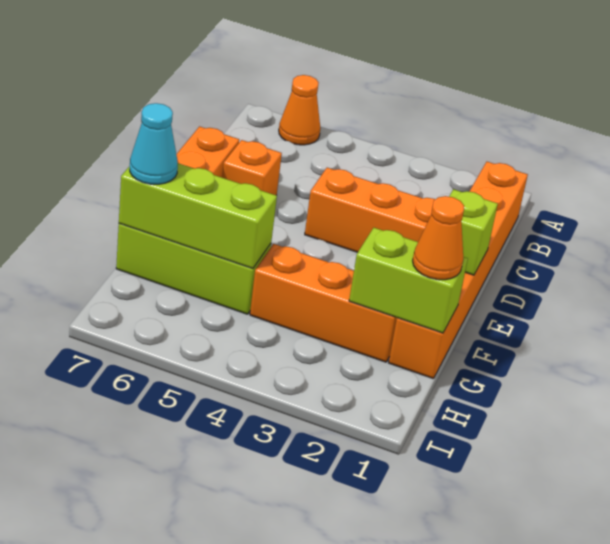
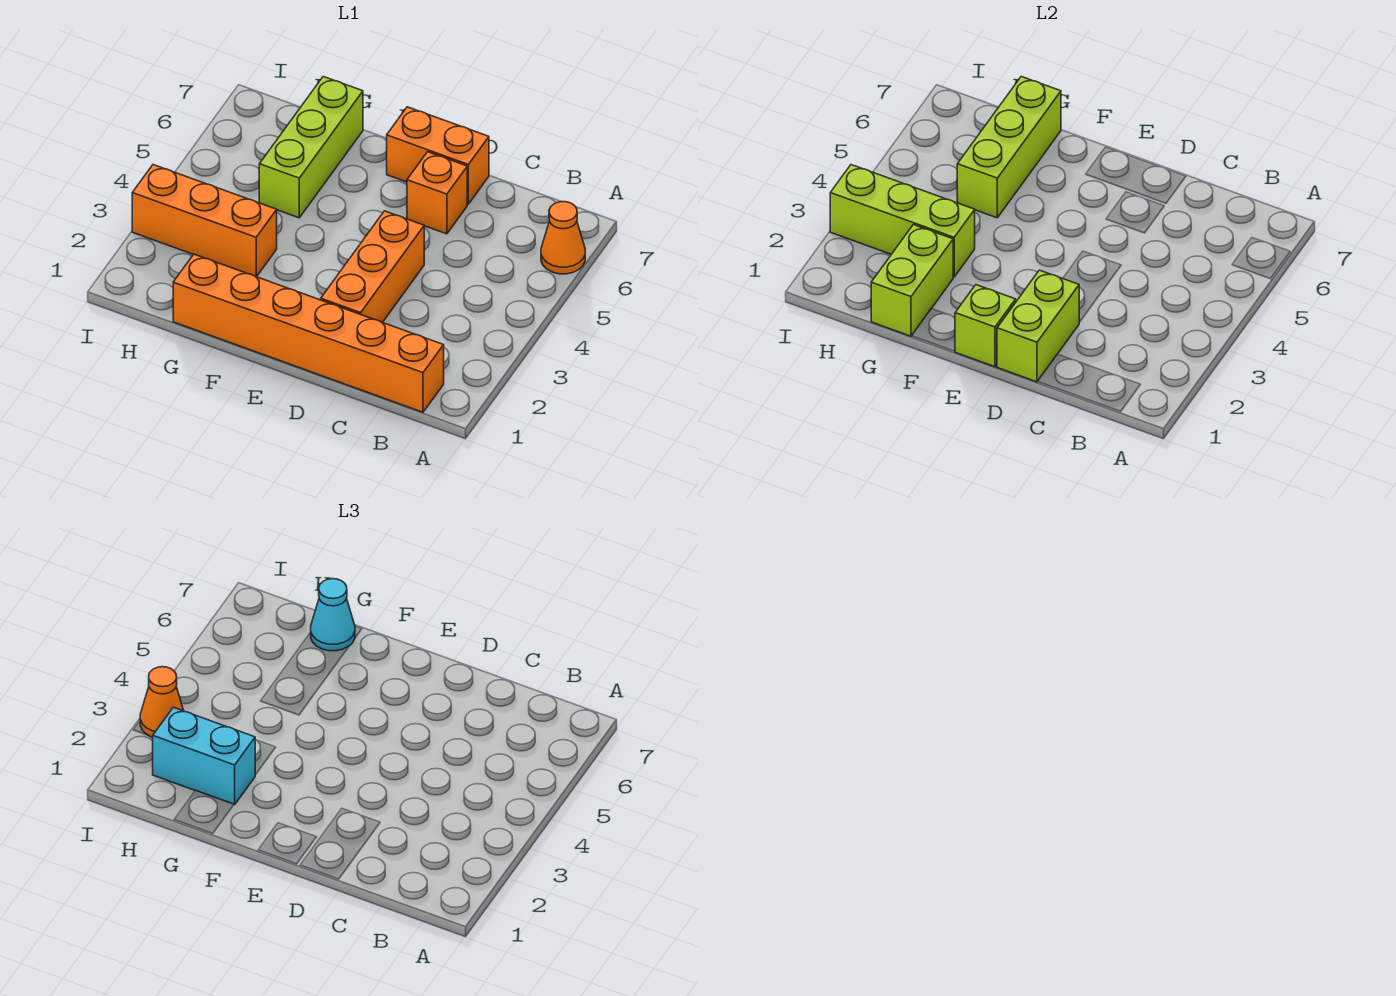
none -> lime brick D1:D2 level 2
orange cone G1 level 3 -> orange cone I3 level 3
orange brick G2:G4 level 1 -> orange brick G3:I3 level 1
none -> cyan brick G2:H2 level 3
none -> lime brick G3:I3 level 2

